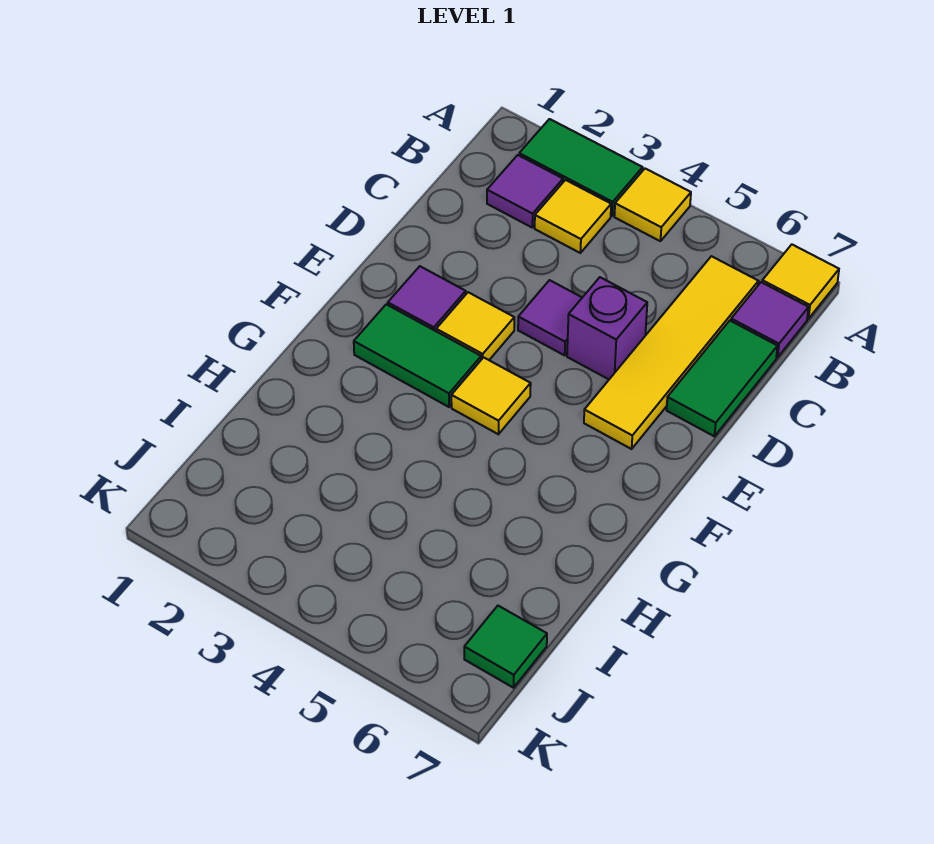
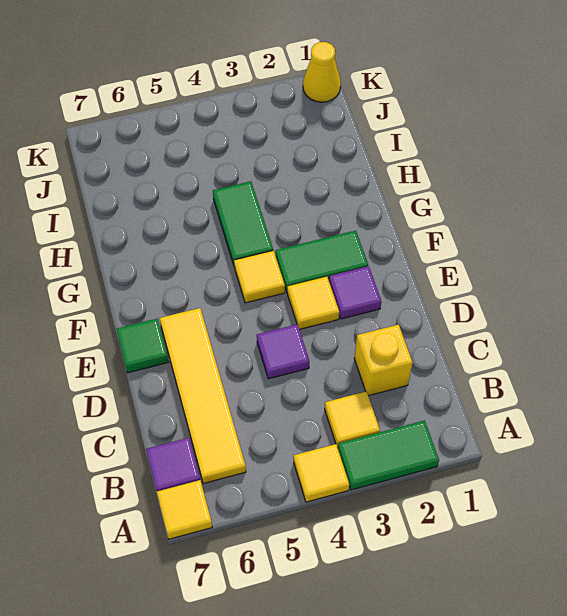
purple tile B2 level 1 -> none
none -> yellow brick C2 level 1
green tile C7:D7 level 1 -> green tile G4:H4 level 1
purple brick D5 level 1 -> none
green tile J7 level 1 -> green tile E7 level 1
none -> yellow cone K1 level 1

